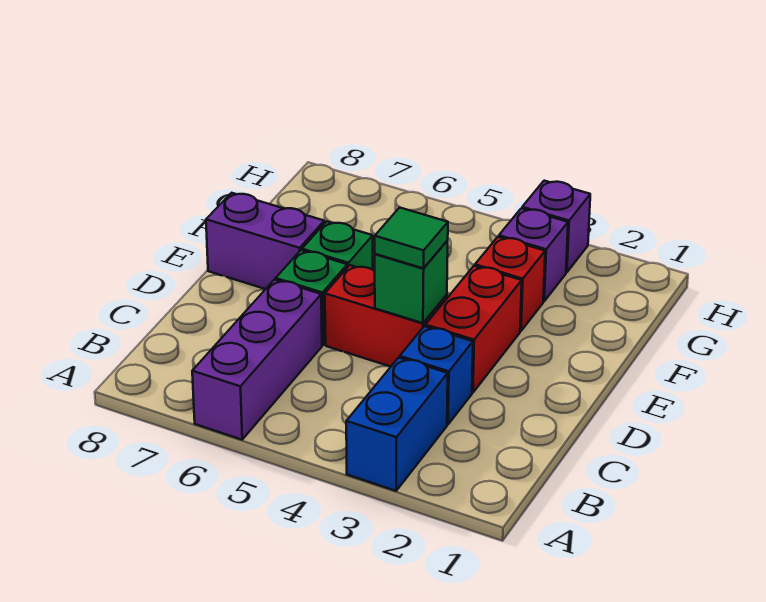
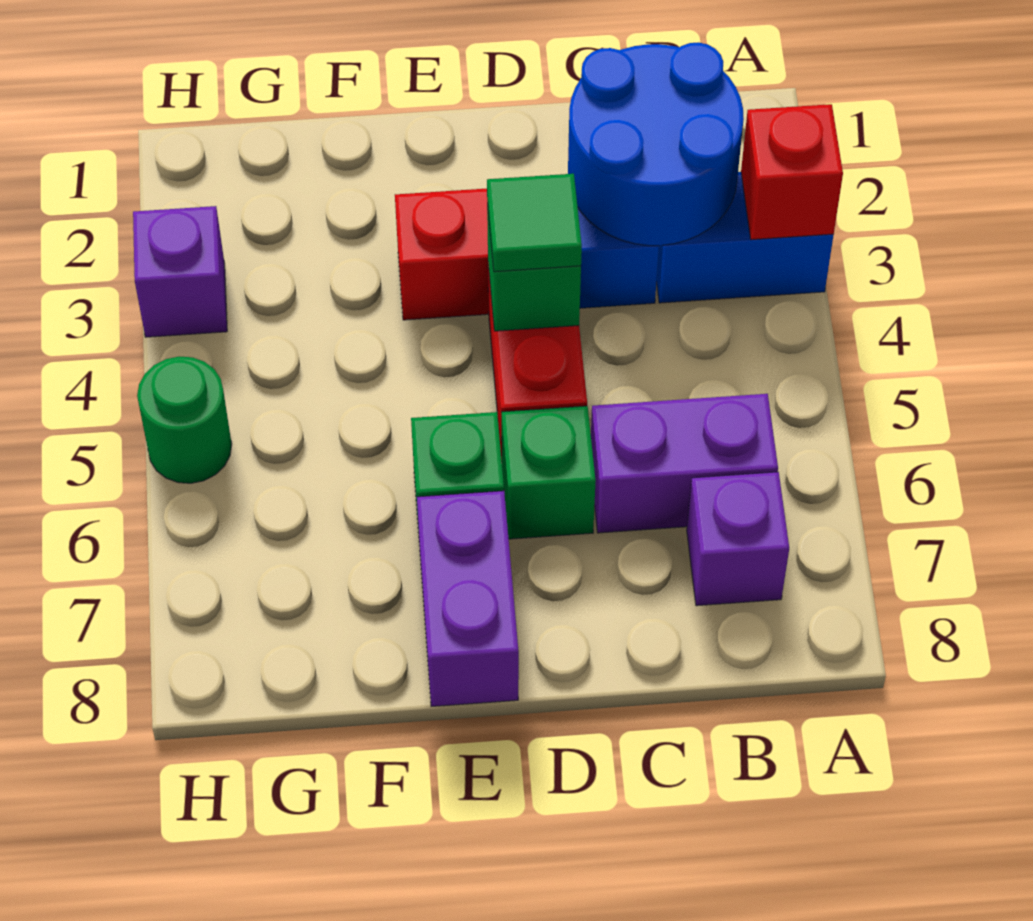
purple brick A6:C6 level 1 -> purple brick B6:C6 level 1
none -> blue round brick B2:C3 level 2
red brick F3 level 1 -> red brick A3 level 2
purple brick G3 level 1 -> purple brick B7 level 1
none -> green round brick H5 level 1

